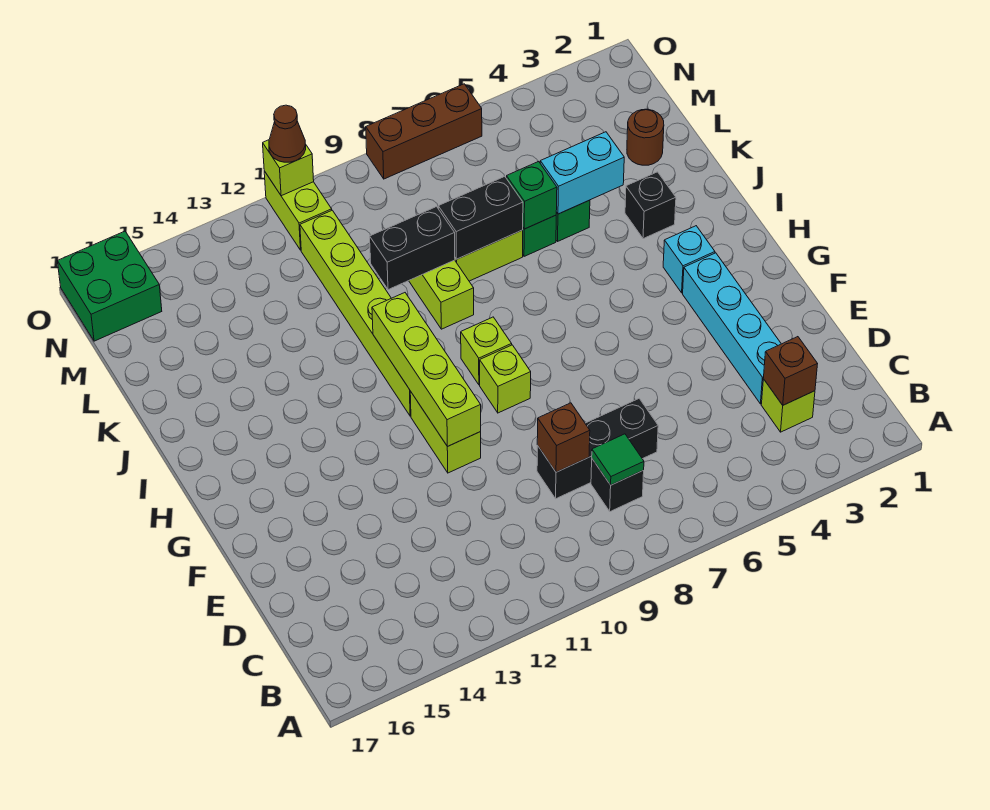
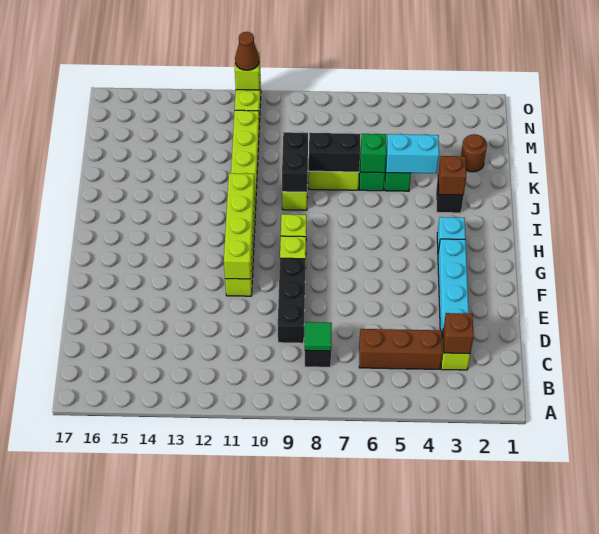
black brick D7:D9 level 1 -> black brick D9:F9 level 1
brown brick D9 level 2 -> brown brick J3 level 2
black brick K9:K10 level 2 -> black brick J9:K9 level 2
green brick N16:O17 level 1 -> none
brown brick O6:O8 level 1 -> brown brick C4:C6 level 1

